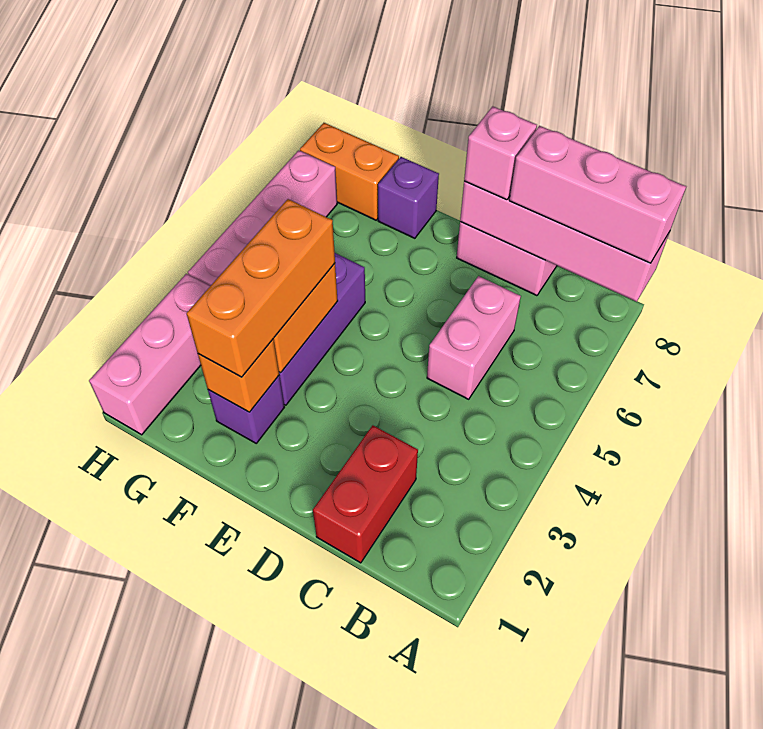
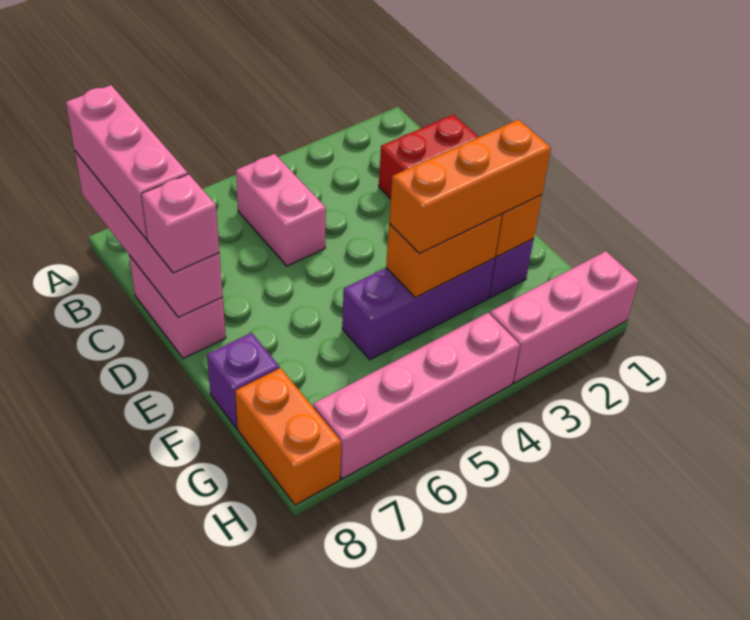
pink brick C5:C6 level 1 -> pink brick B5:C5 level 1

